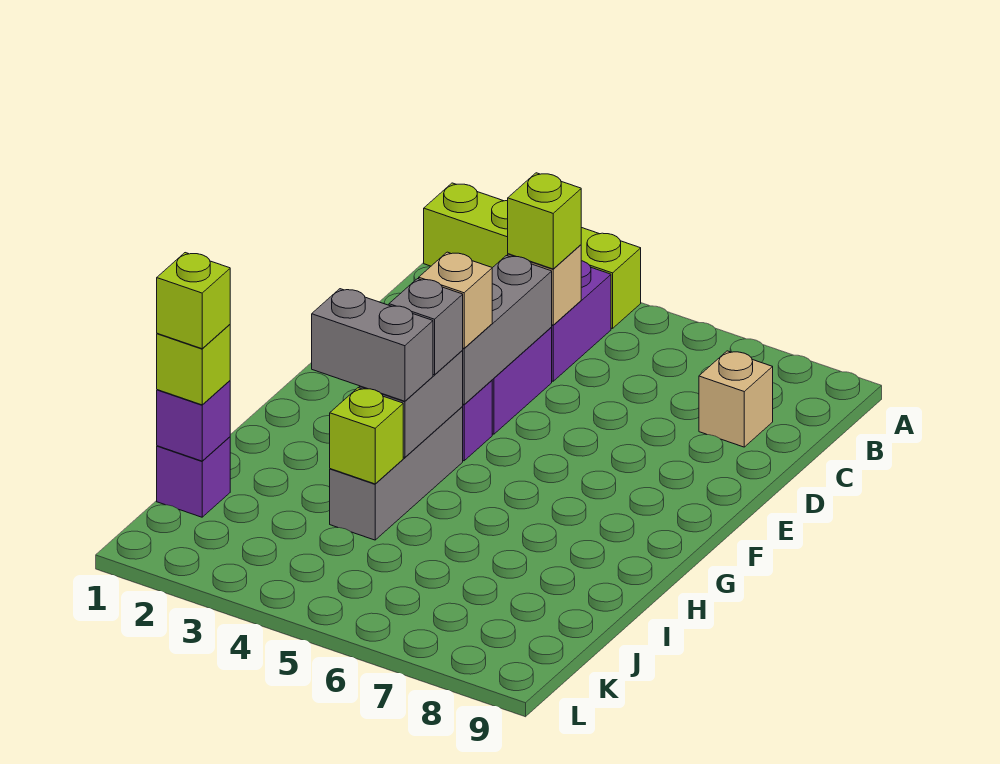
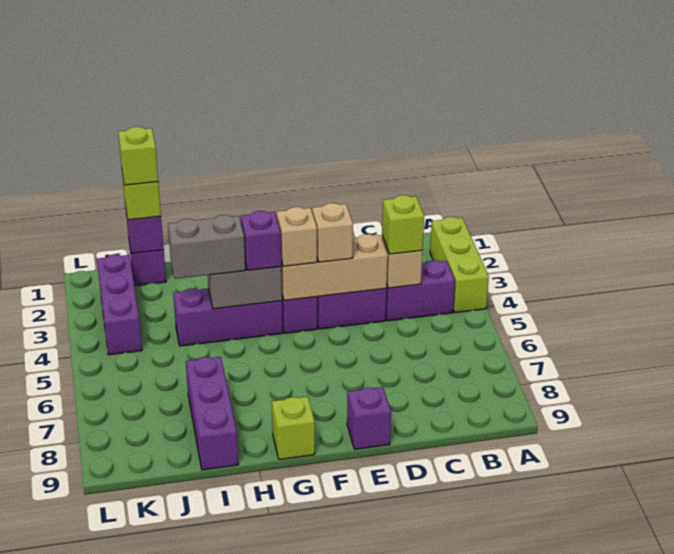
lime brick A1:A4 level 1 -> lime brick A2:A4 level 1
tan brick C8 level 1 -> tan brick E4 level 3
grey brick D4:F4 level 2 -> tan brick D4:F4 level 2
none -> purple brick E9 level 1
grey brick G4:I4 level 1 -> purple brick G4:I4 level 1
grey brick G4 level 3 -> purple brick G4 level 3
grey brick H3:H4 level 3 -> grey brick H4:I4 level 3
lime brick I4 level 2 -> lime brick G9 level 1
none -> purple brick I7:I9 level 1
none -> purple brick K2:K4 level 1

